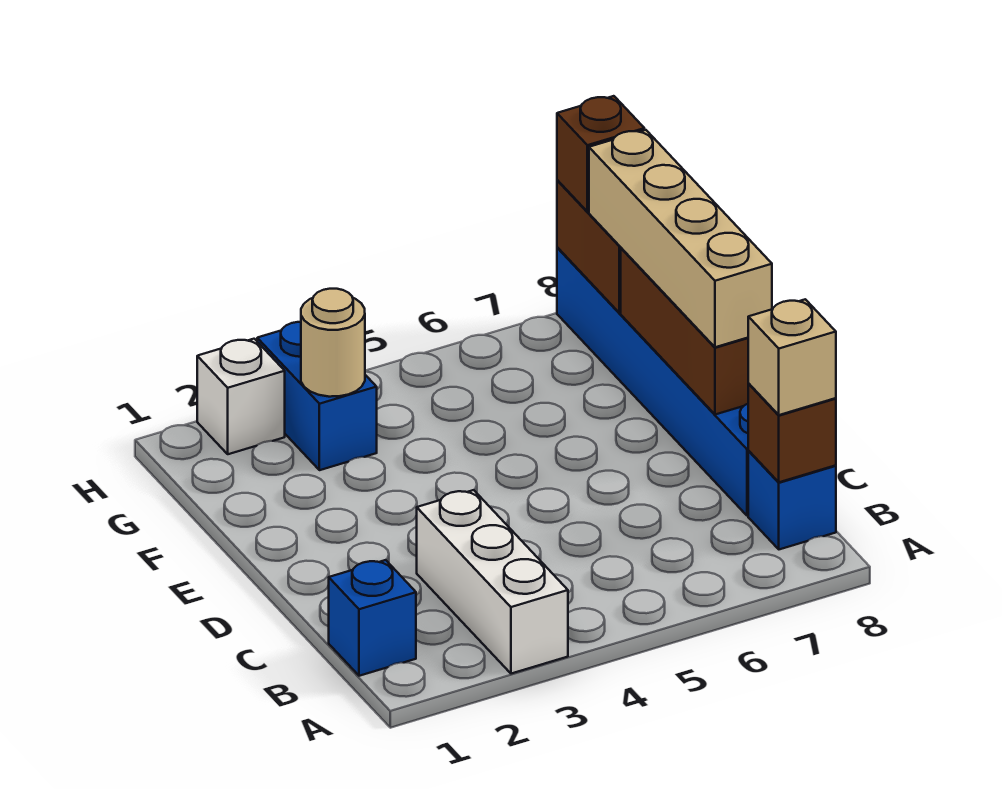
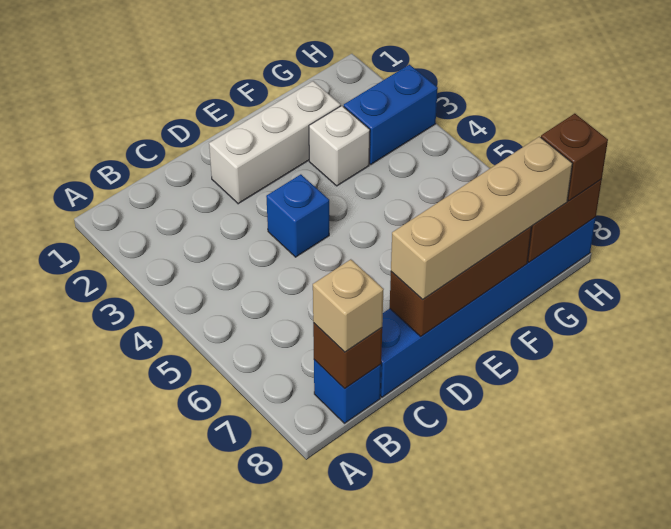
white brick A3:C3 level 1 -> white brick D2:F2 level 1
blue brick B1 level 1 -> blue brick D4 level 1
tan round brick G3 level 2 -> none
white brick H2 level 1 -> white brick F3 level 1

